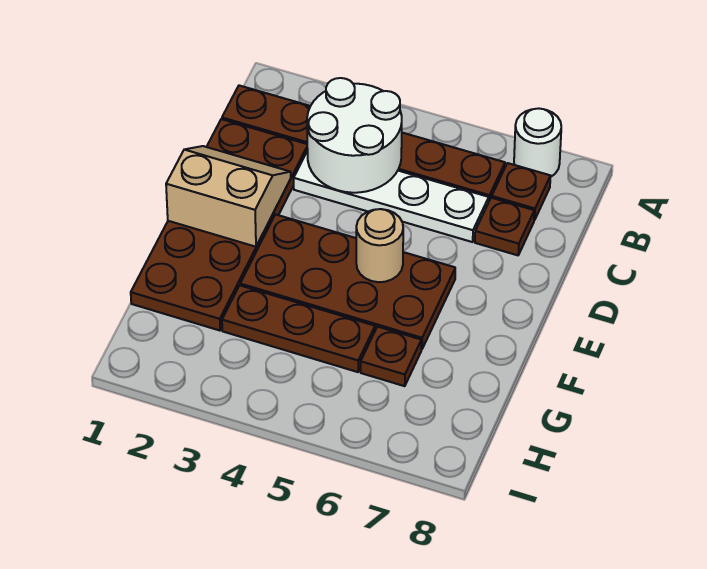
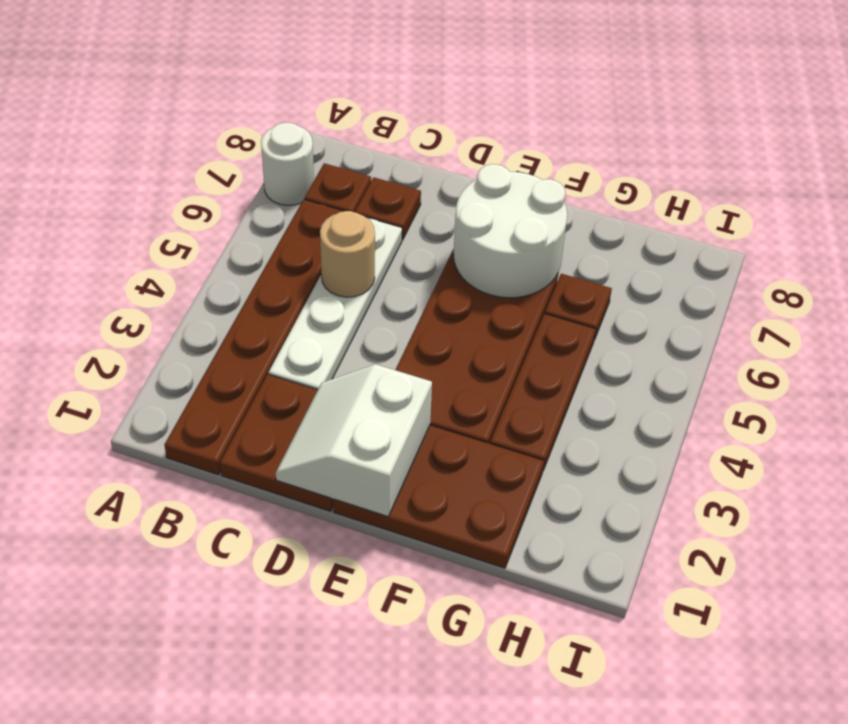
white round brick B3:C4 level 2 -> white round brick E6:F7 level 2
tan slope D1:E2 level 2 top E -> white slope D1:E2 level 2 top E
tan round brick E5 level 2 -> tan round brick C5 level 2

